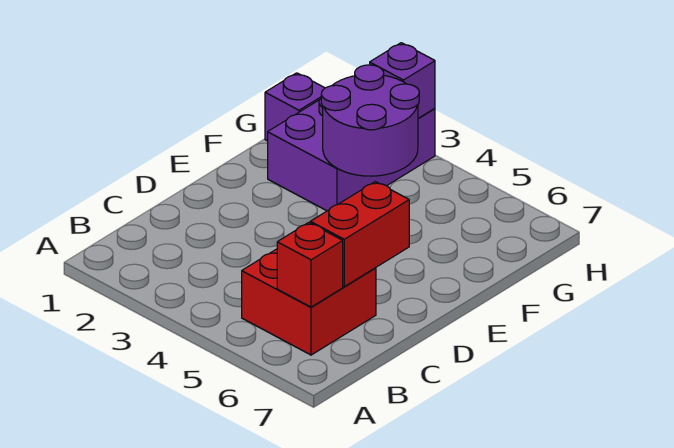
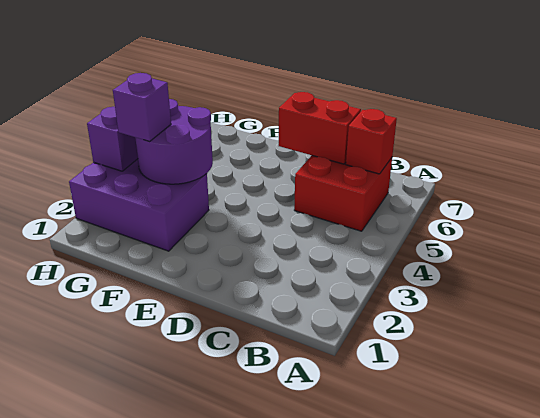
purple brick G1 level 1 -> purple brick G3 level 3

